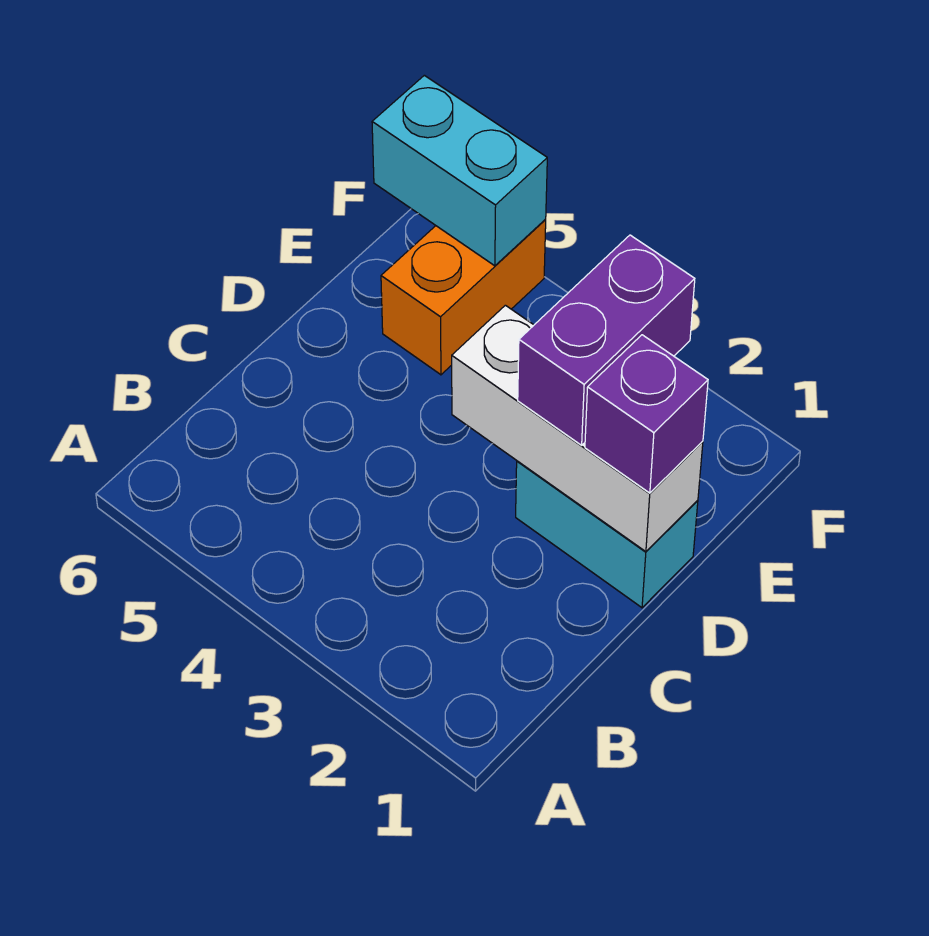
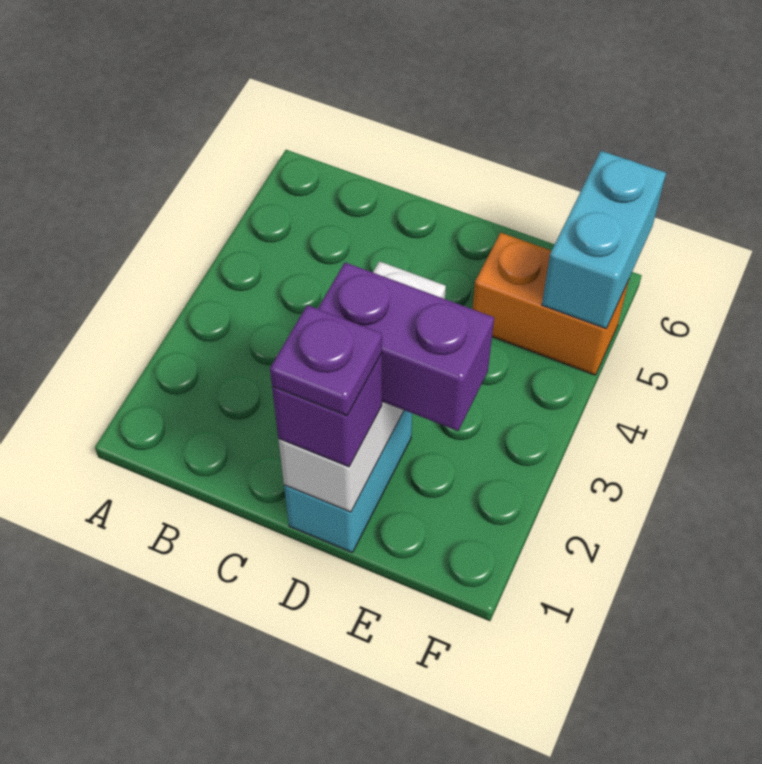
none -> purple plate D1 level 4

